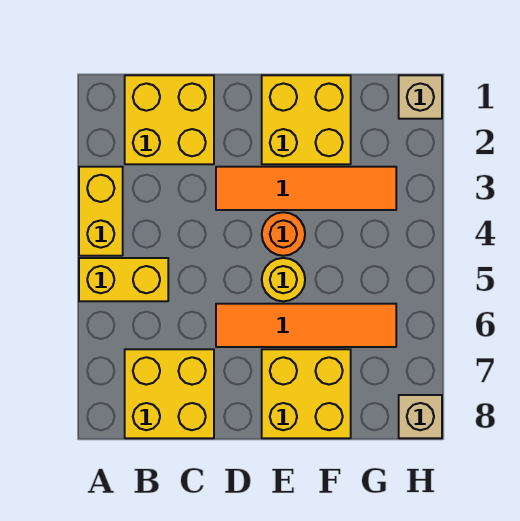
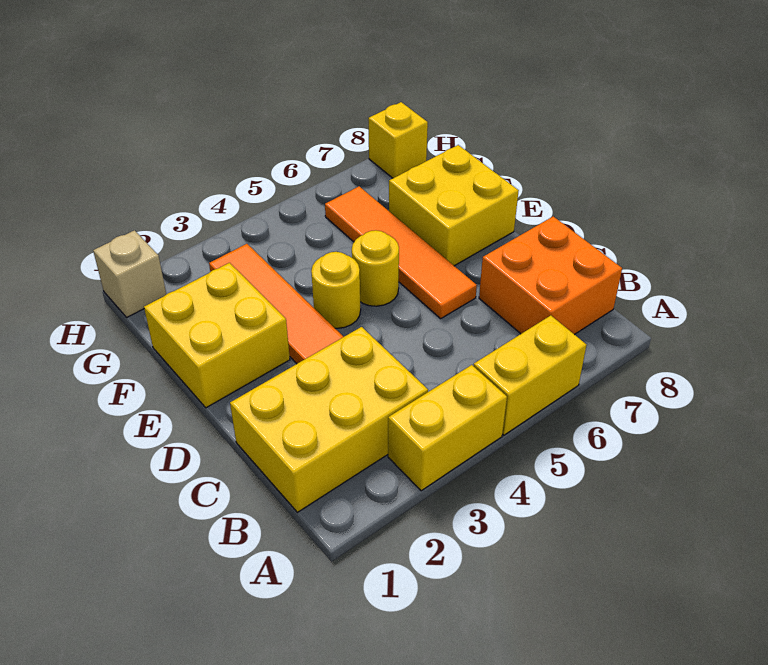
yellow brick A5:B5 level 1 -> yellow brick A5:A6 level 1
yellow brick B1:C2 level 1 -> yellow brick B1:C3 level 1
yellow brick B7:C8 level 1 -> orange brick B7:C8 level 1
orange round brick E4 level 1 -> yellow round brick E4 level 1
tan brick H8 level 1 -> yellow brick H8 level 1

